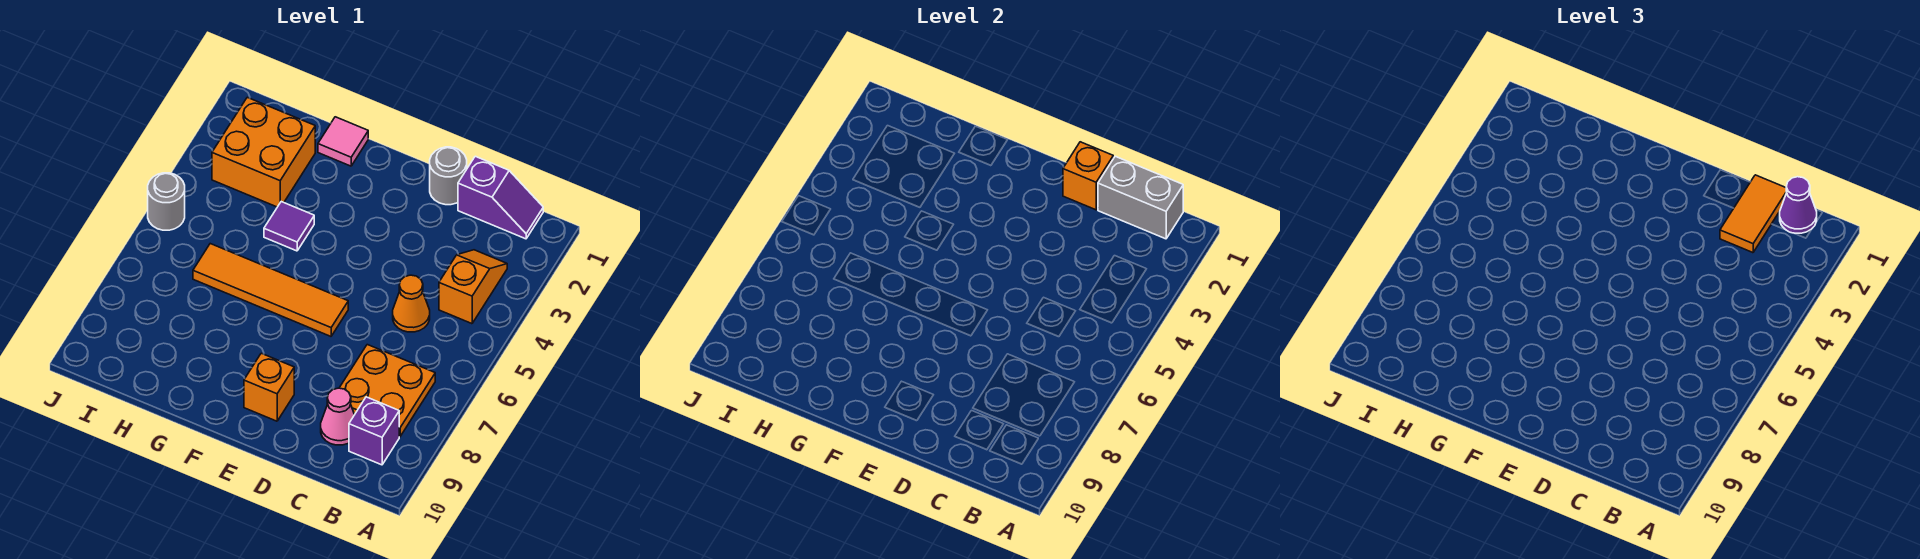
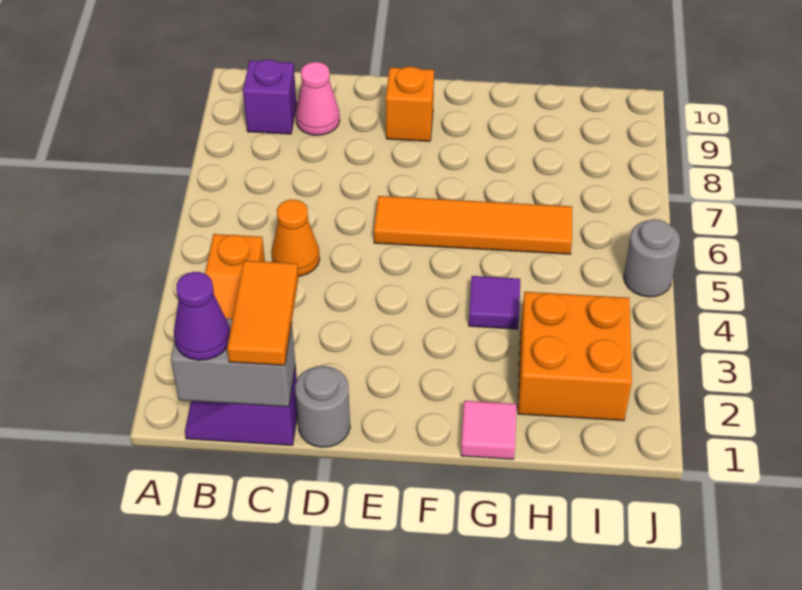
orange plate B7:C8 level 1 -> none
orange brick D1 level 2 -> none

